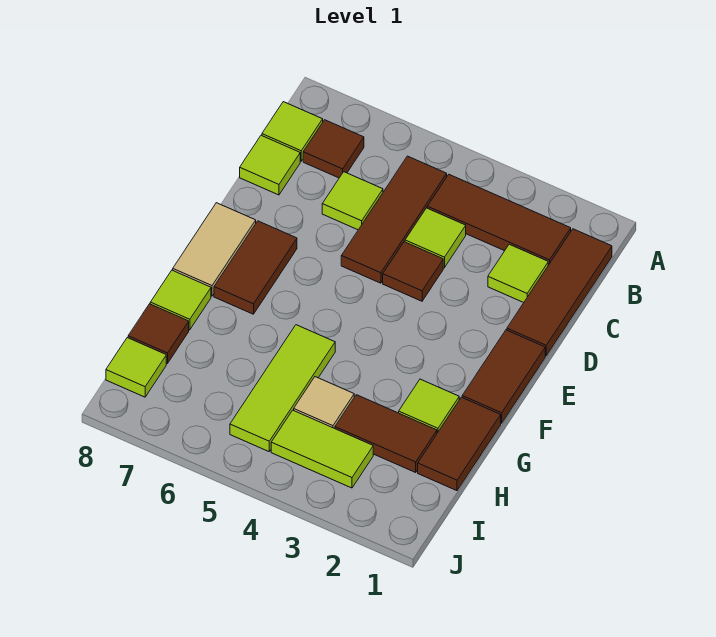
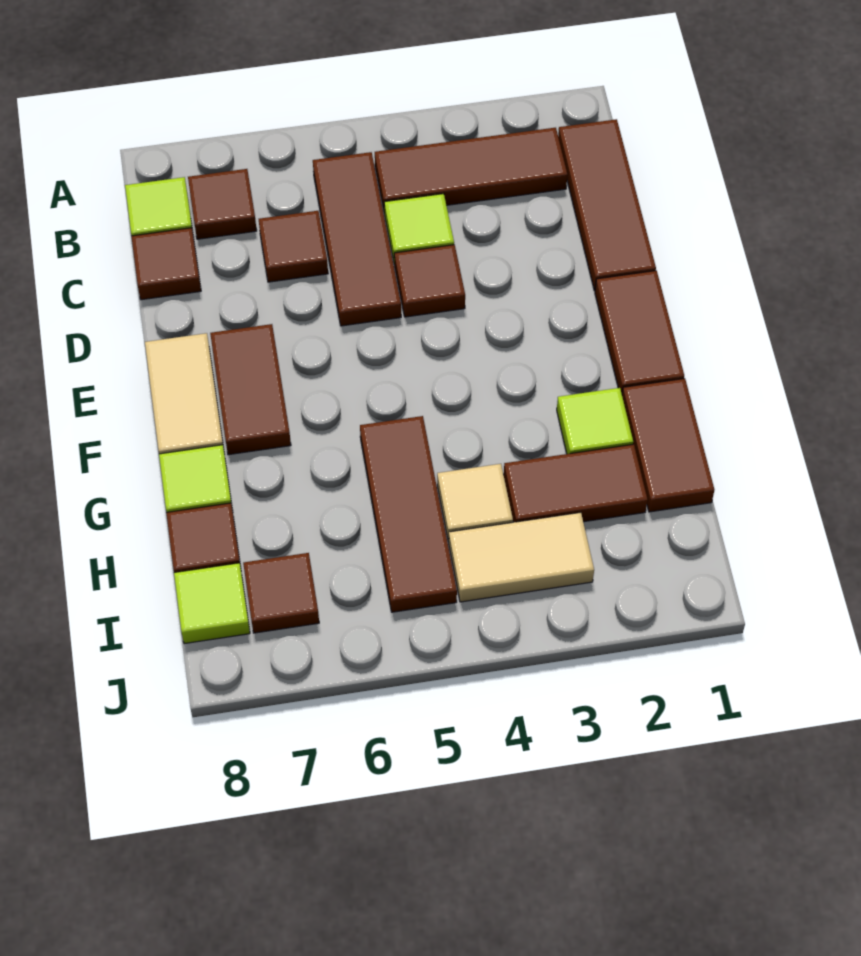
lime tile C2 level 1 -> none
lime tile C6 level 1 -> brown tile C6 level 1
lime tile C8 level 1 -> brown tile C8 level 1
lime tile G5:I5 level 1 -> brown tile G5:I5 level 1
lime tile I3:I4 level 1 -> tan tile I3:I4 level 1
none -> brown tile I7 level 1

